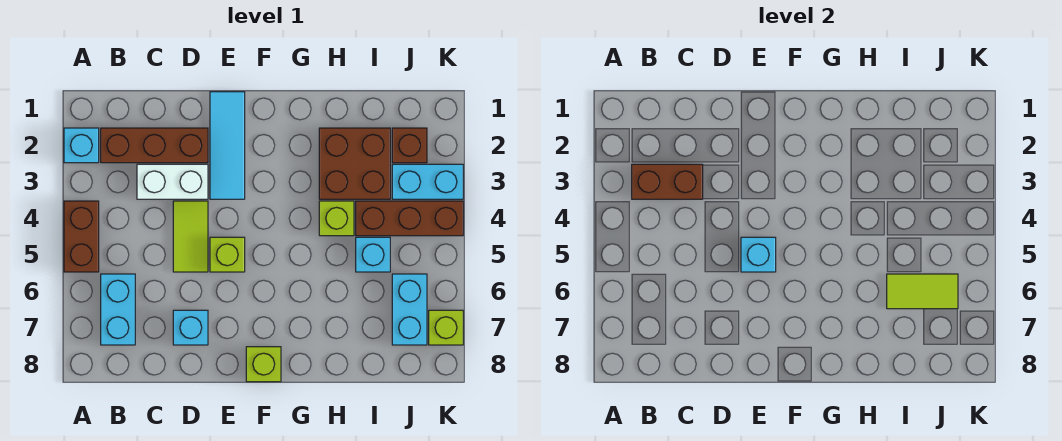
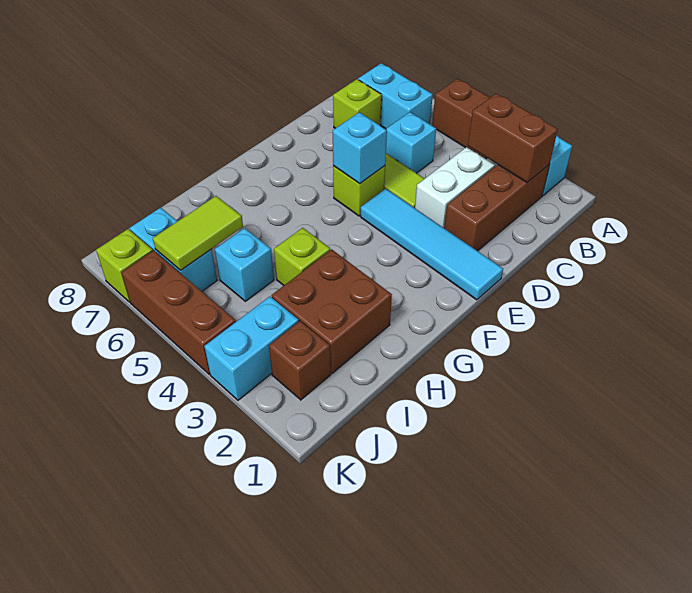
brown brick B3:C3 level 2 -> brown brick B2:B3 level 2
cyan brick D7 level 1 -> cyan brick C5 level 1
cyan tile E1:E3 level 1 -> cyan tile E1:E4 level 1
lime brick F8 level 1 -> lime brick C7 level 1
brown brick I4:K4 level 1 -> brown brick K4:K6 level 1

